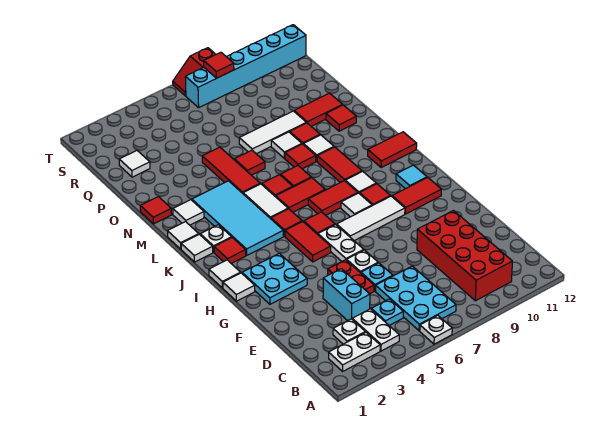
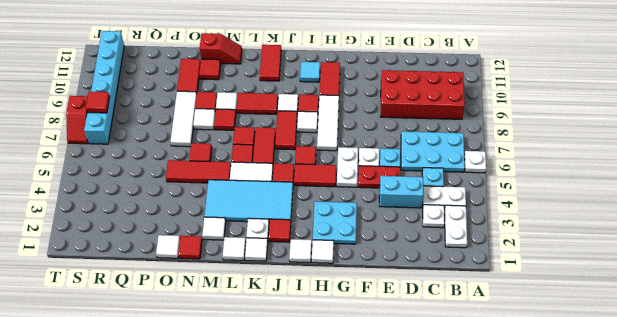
white plate G6:H6 level 1 -> white plate G5:G6 level 1
none -> red slope M12:N12 level 1 top N
white tile Q2 level 1 -> white tile O1 level 1

